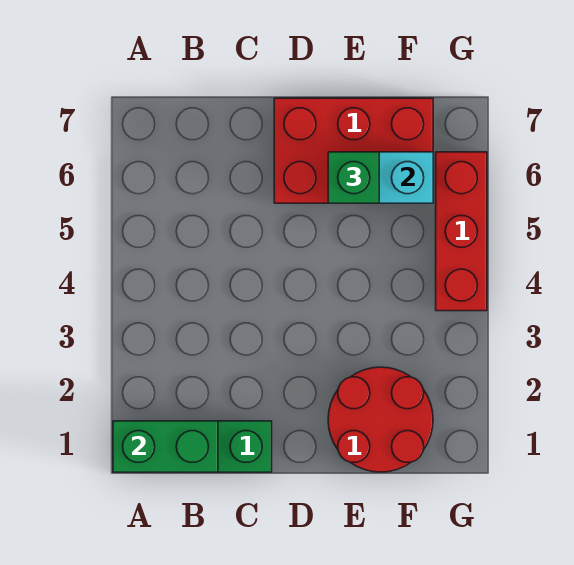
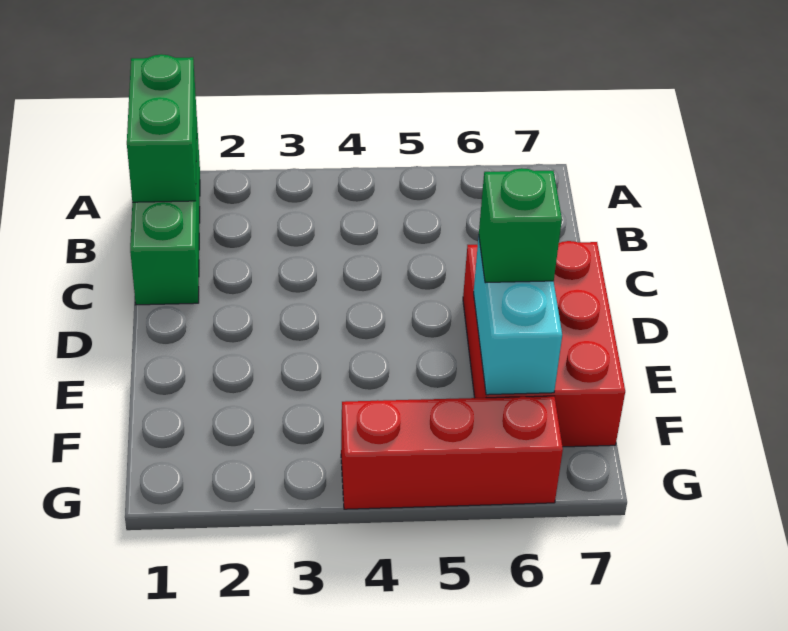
red round brick E1:F2 level 1 -> none

